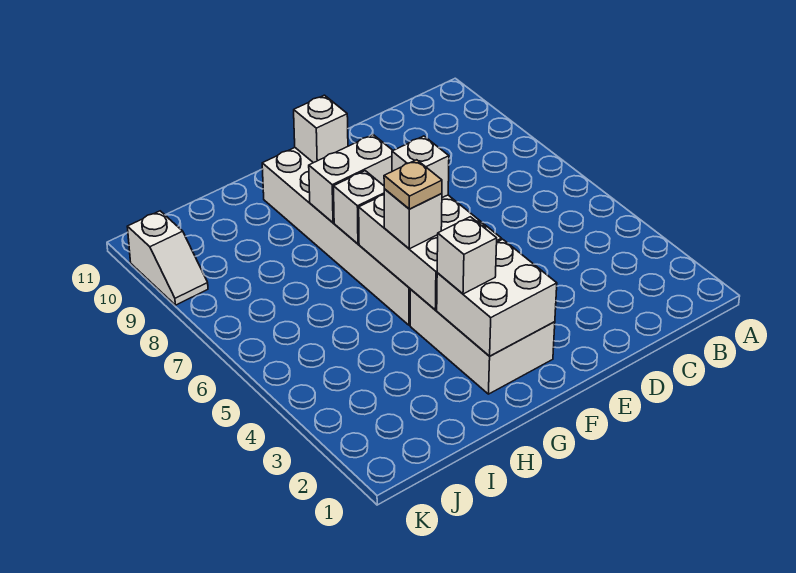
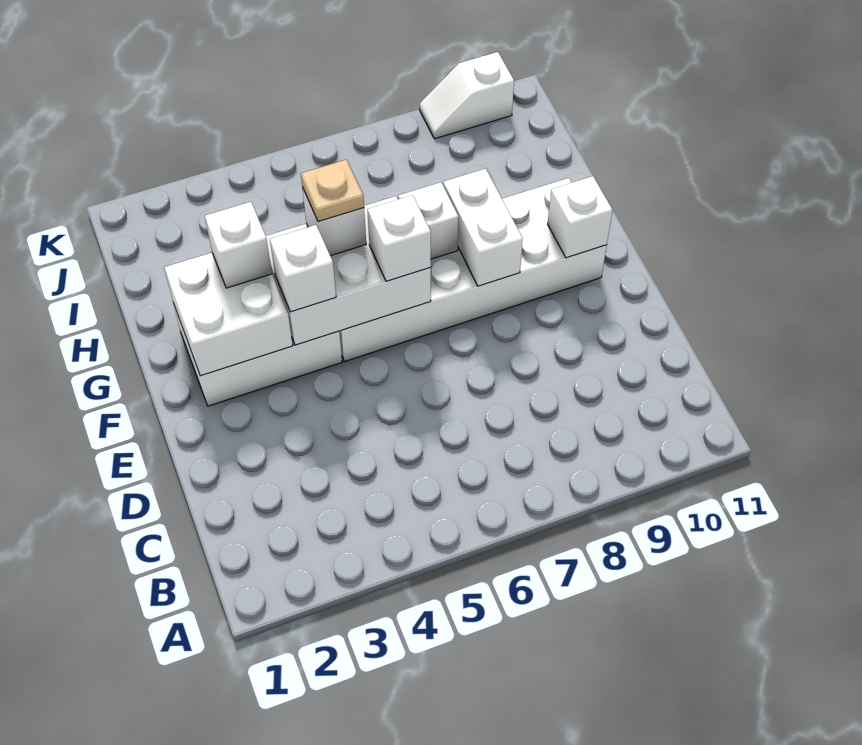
none -> white brick F4 level 3

